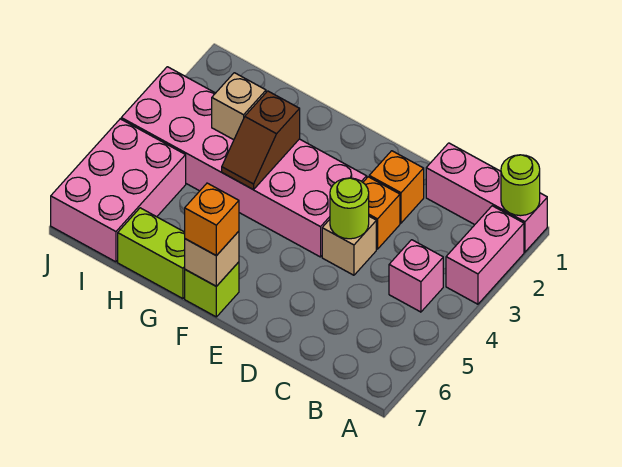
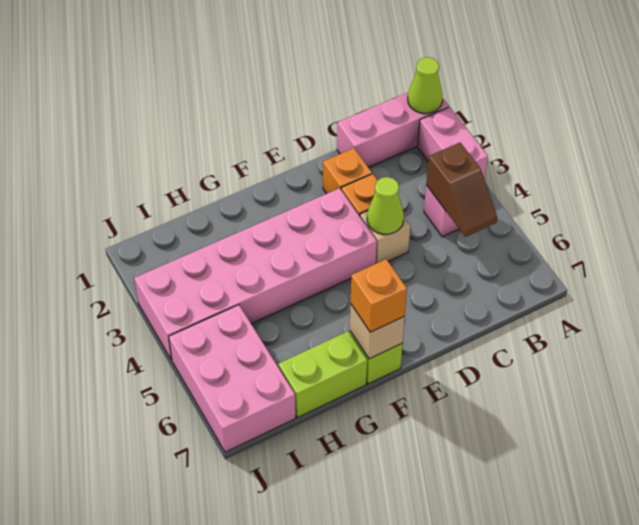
lime round brick A1 level 2 -> lime cone A1 level 2
lime round brick D4 level 2 -> lime cone D4 level 2
brown slope G3:G4 level 2 top 3 -> brown slope B4:B5 level 2 top 4
tan brick H3 level 2 -> none

